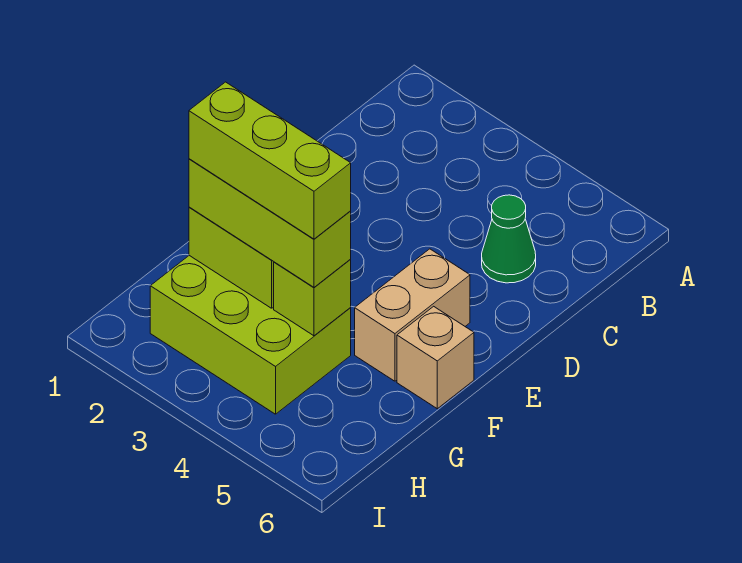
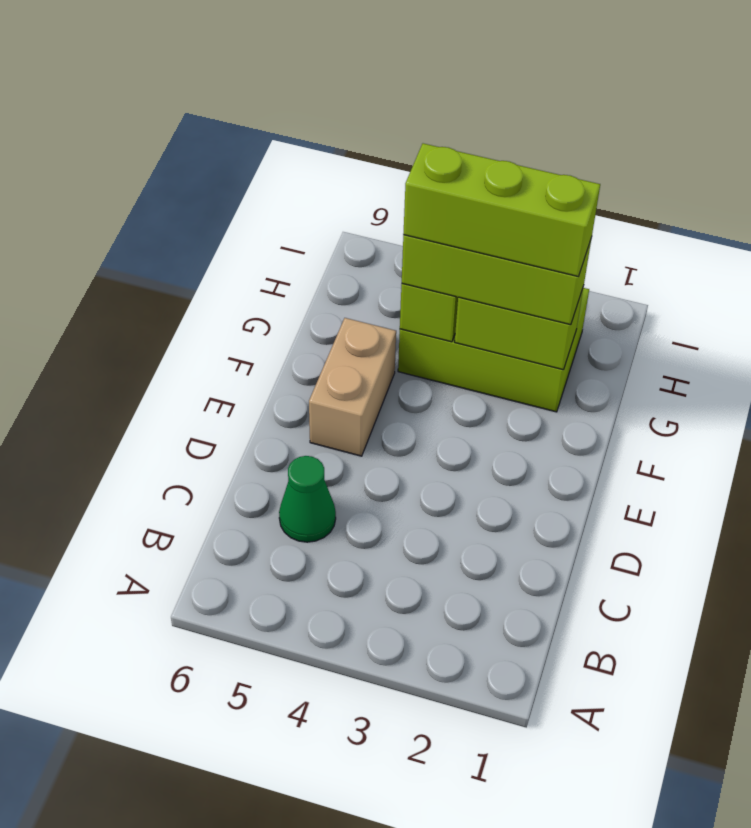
tan brick F6 level 1 -> none

